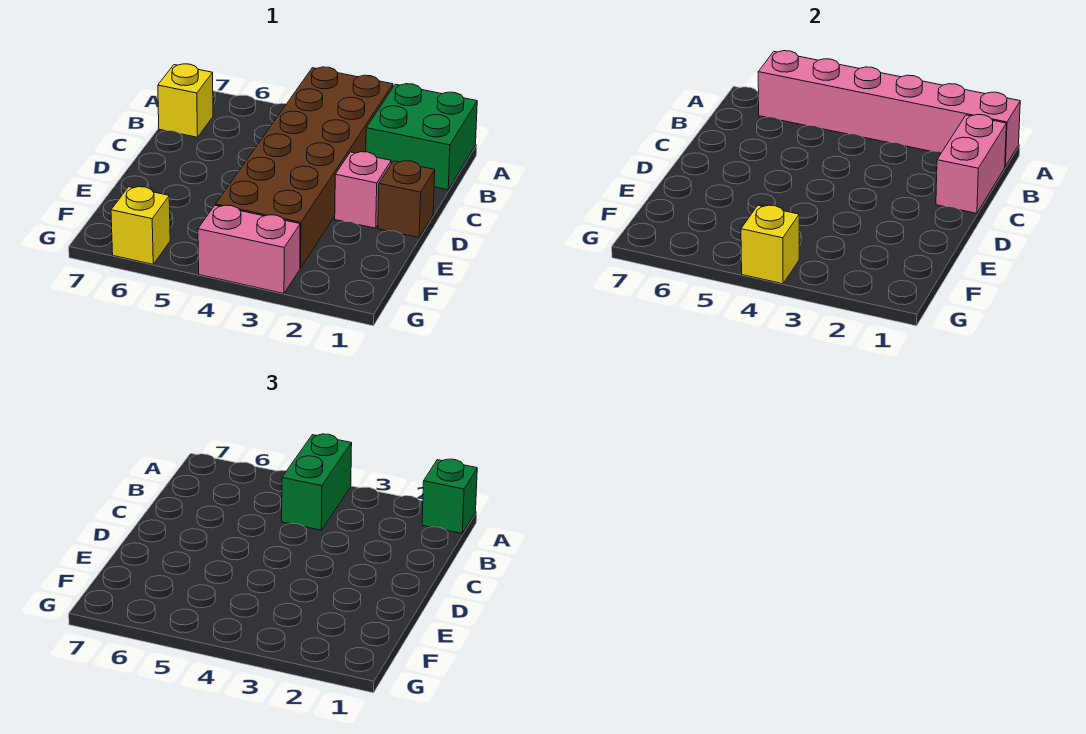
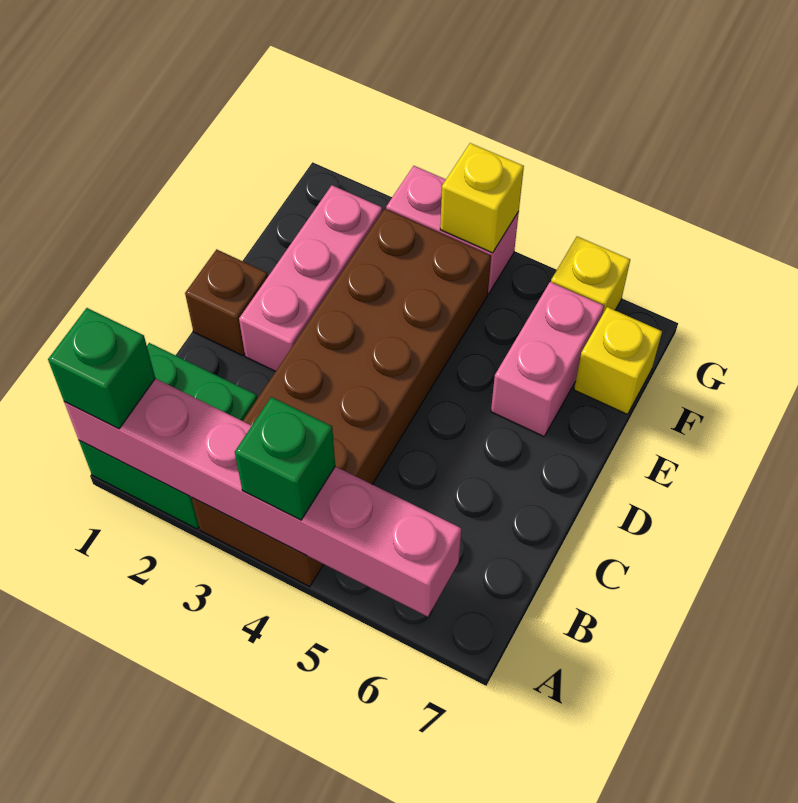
green brick A4:B4 level 3 -> green brick A4 level 3
pink brick B1:C1 level 2 -> pink brick E6:F6 level 1
yellow brick B7 level 1 -> yellow brick F7 level 1
pink brick D2 level 1 -> pink brick D2:F2 level 1

